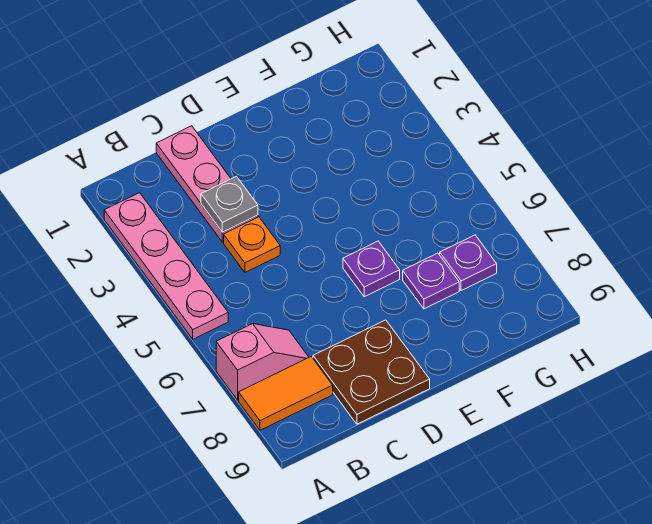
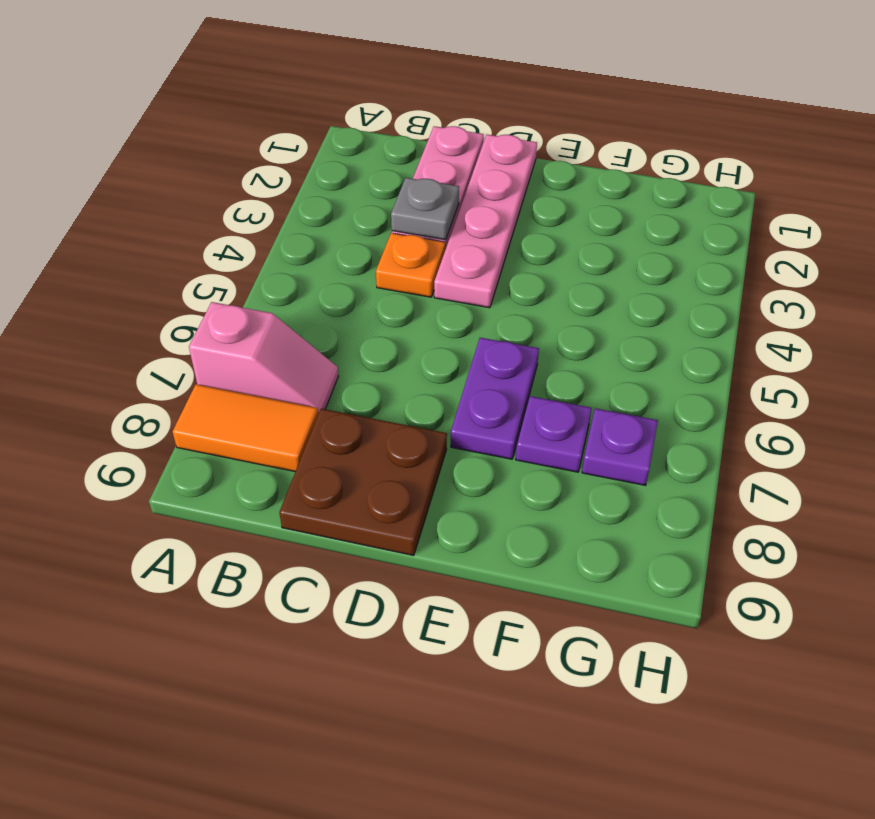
pink plate A2:A5 level 1 -> pink plate D1:D4 level 1
purple plate E6 level 1 -> purple plate E6:E7 level 1

